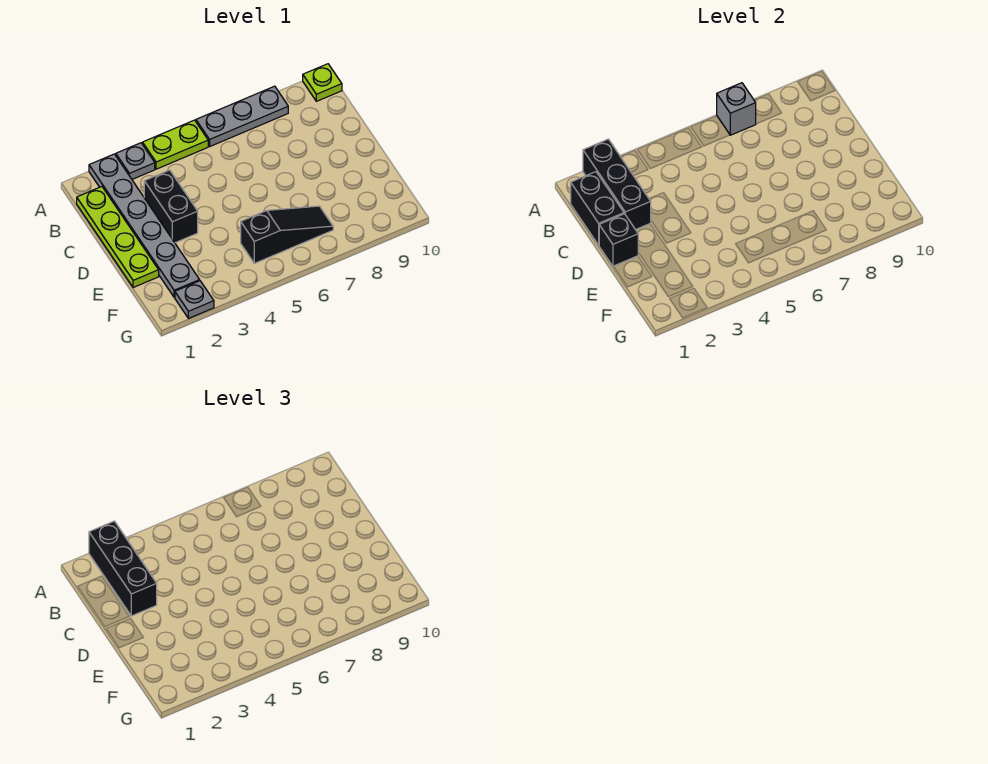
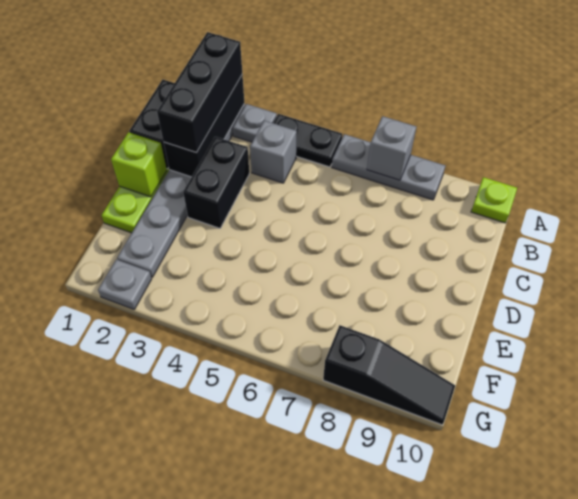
lime plate A4:A5 level 1 -> black plate A4:A5 level 1
none -> grey brick B4 level 1
black brick D1 level 2 -> lime brick D1 level 2
black slope F5:F7 level 1 top 5 -> black slope G8:G10 level 1 top 8

